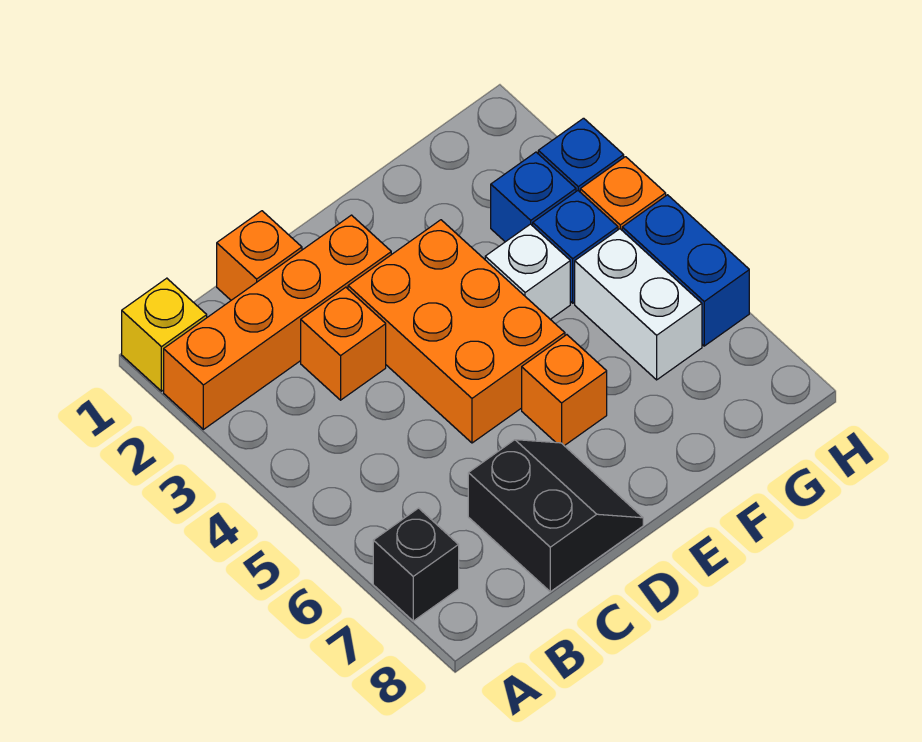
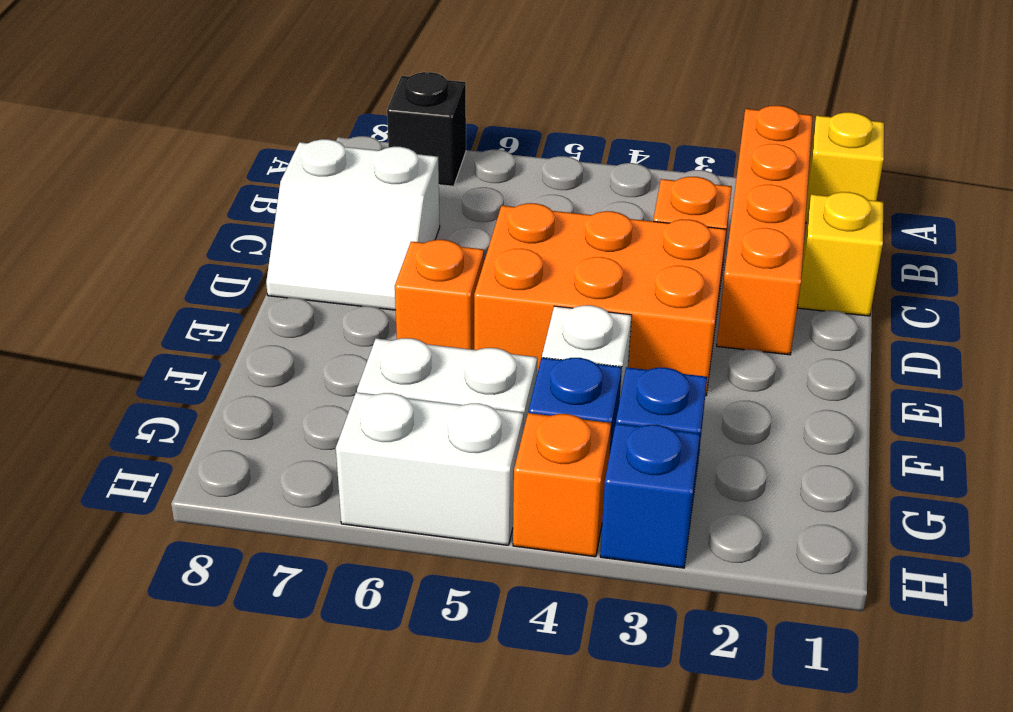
orange brick C1 level 1 -> yellow brick C1 level 1
black slope C7:D8 level 1 top C -> white slope C7:D8 level 1 top C
blue brick H5:H6 level 1 -> white brick H5:H6 level 1

